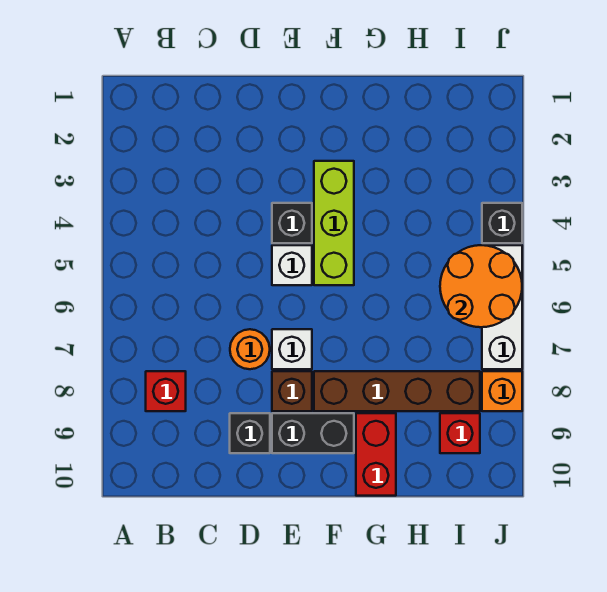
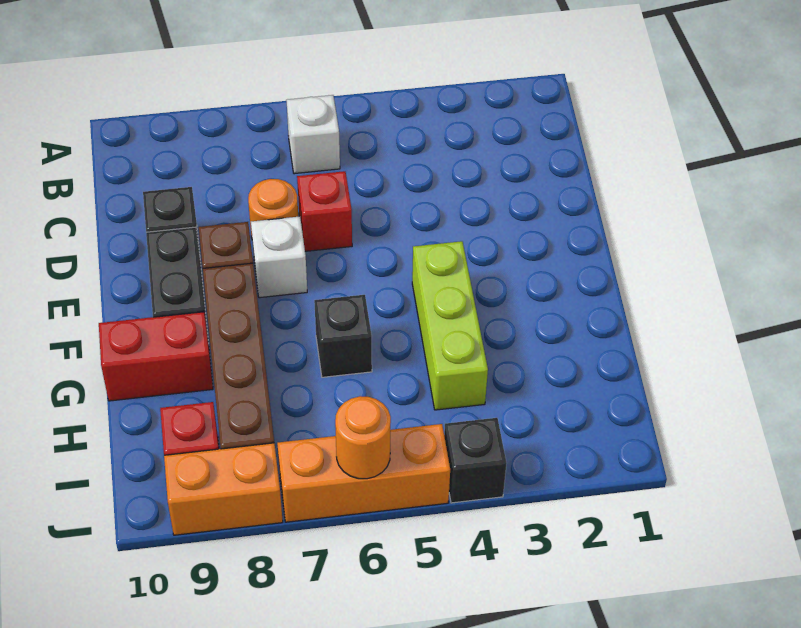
red brick B8 level 1 -> red brick D6 level 1
black brick E4 level 1 -> black brick G6 level 1
white brick E5 level 1 -> white brick B6 level 1
lime brick F3:F5 level 1 -> lime brick F4:H4 level 1
orange round brick I5:J6 level 2 -> orange round brick J6 level 2
white brick J5:J7 level 1 -> orange brick J5:J7 level 1
orange brick J8 level 1 -> orange brick J8:J9 level 1

